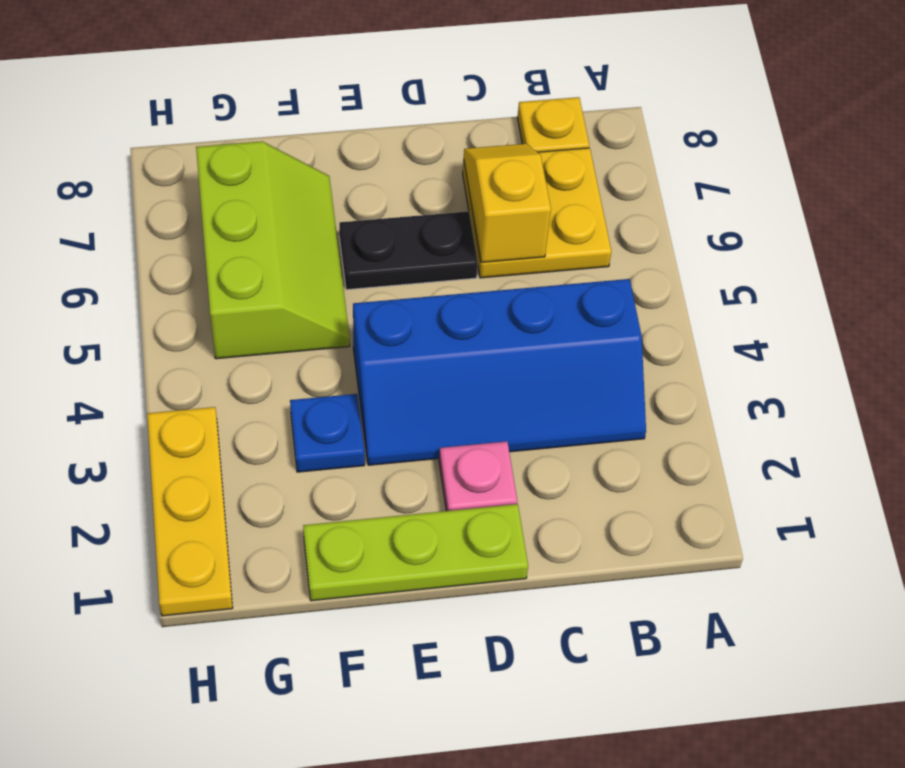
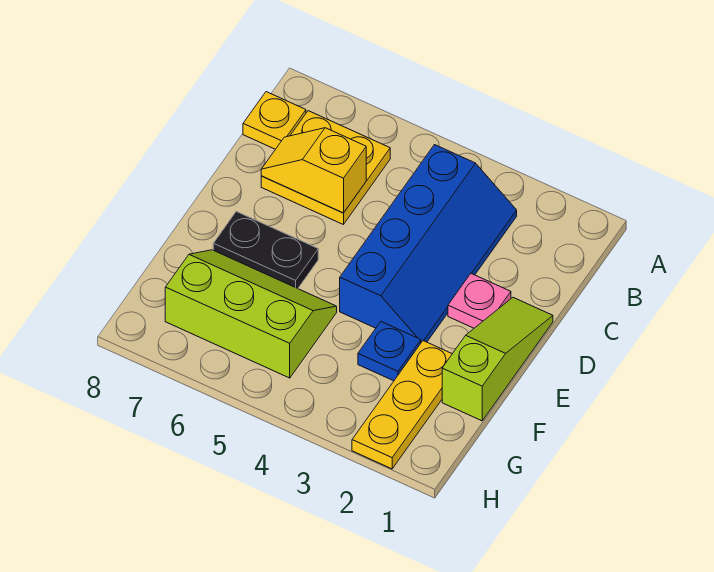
lime plate D1:F1 level 1 -> lime slope D1:F1 level 1 top F
black plate D6:E6 level 1 -> black plate E6:E7 level 1
yellow plate H1:H3 level 1 -> yellow plate F2:H2 level 1

